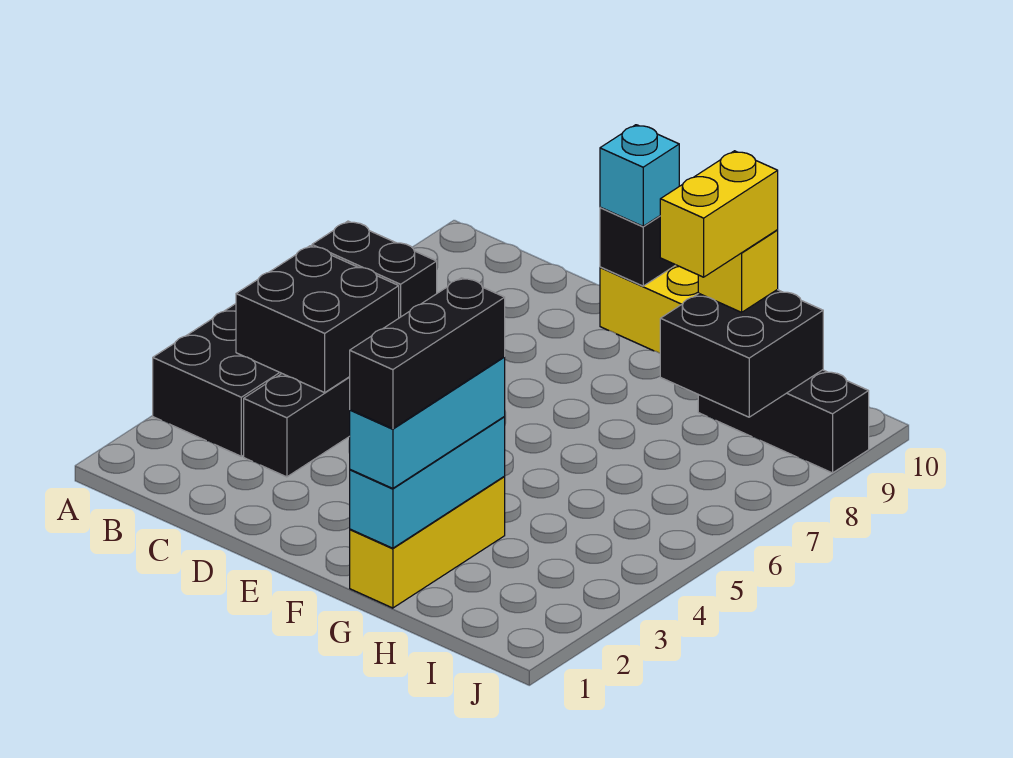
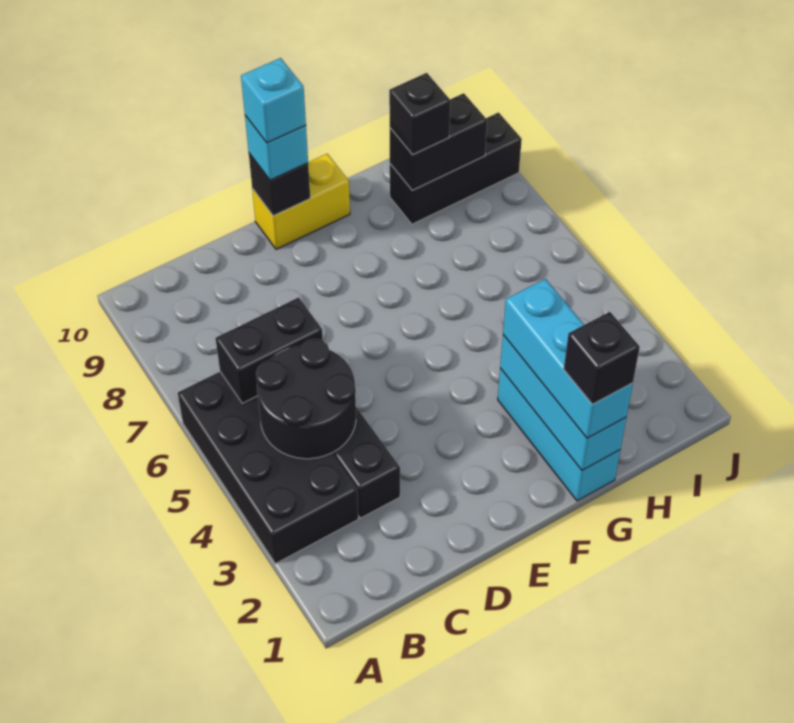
black brick B4:C5 level 2 -> black round brick B4:C5 level 2
none -> cyan brick E10 level 4
yellow brick G1:G3 level 1 -> cyan brick G1:G3 level 1
black brick G1:G3 level 4 -> black brick G1 level 4
black brick H8:I9 level 2 -> black brick H9:I9 level 2
yellow brick H8:H9 level 4 -> none
yellow brick H9 level 3 -> black brick H9 level 3

